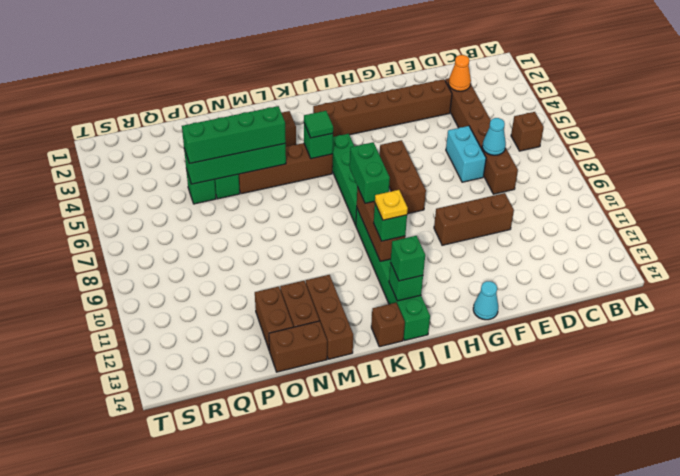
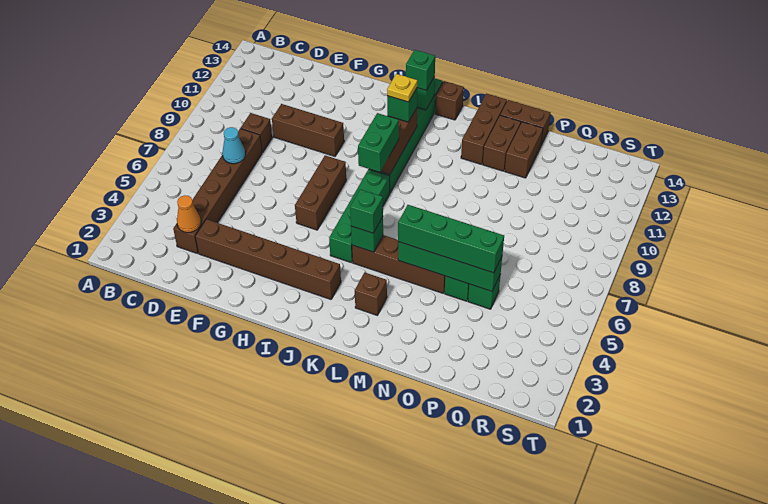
brown brick B6 level 1 -> brown brick D9 level 1
cyan brick E6:E7 level 1 -> none
cyan cone G14 level 1 -> none
green tile K5 level 3 -> green brick K5 level 3

